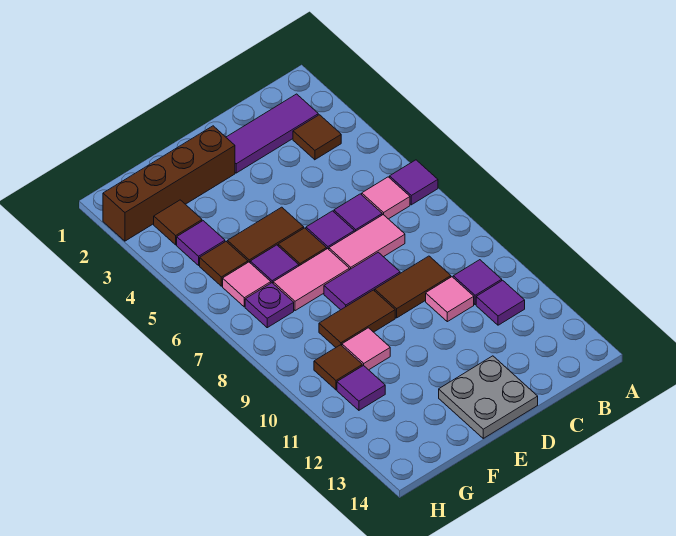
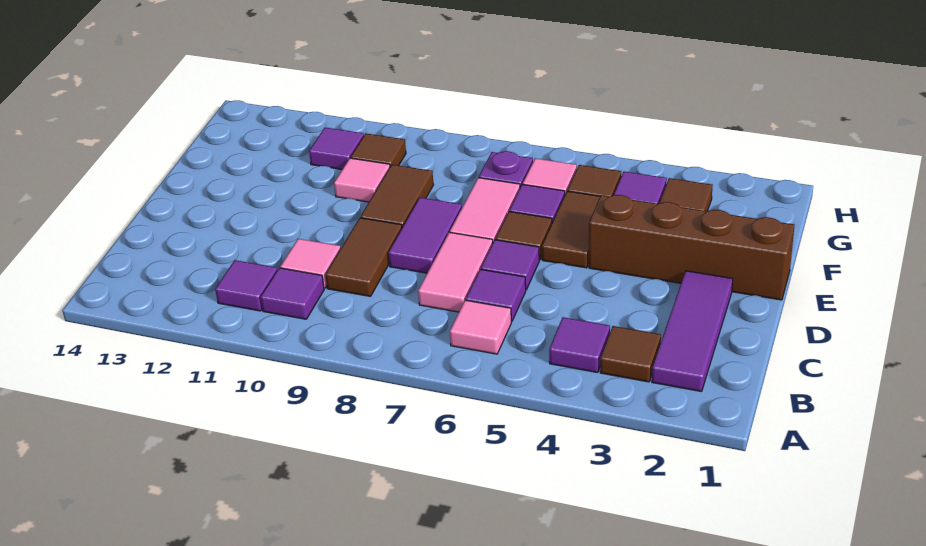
purple tile A6 level 1 -> purple tile B4 level 1
grey plate D13:E14 level 1 -> none
brown brick E2:H2 level 1 -> brown brick E1:E4 level 1

